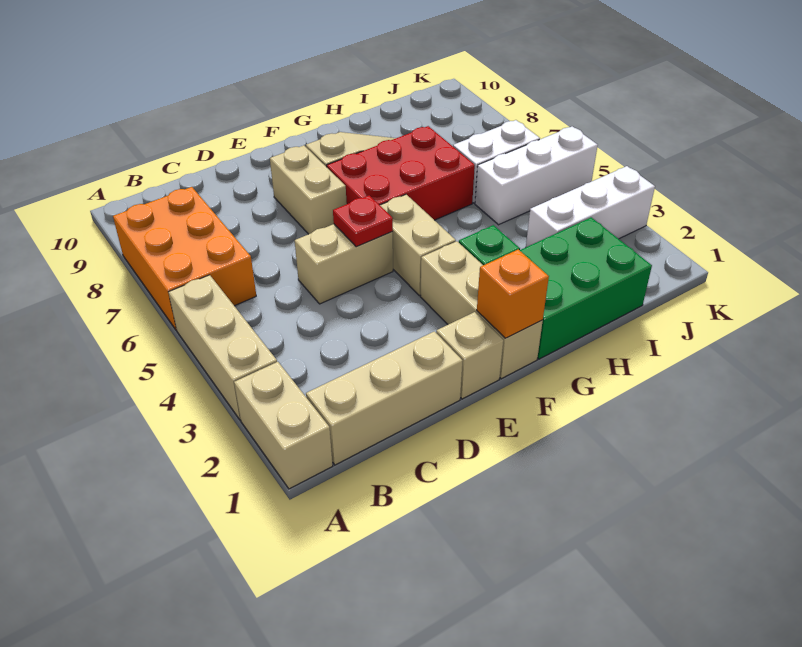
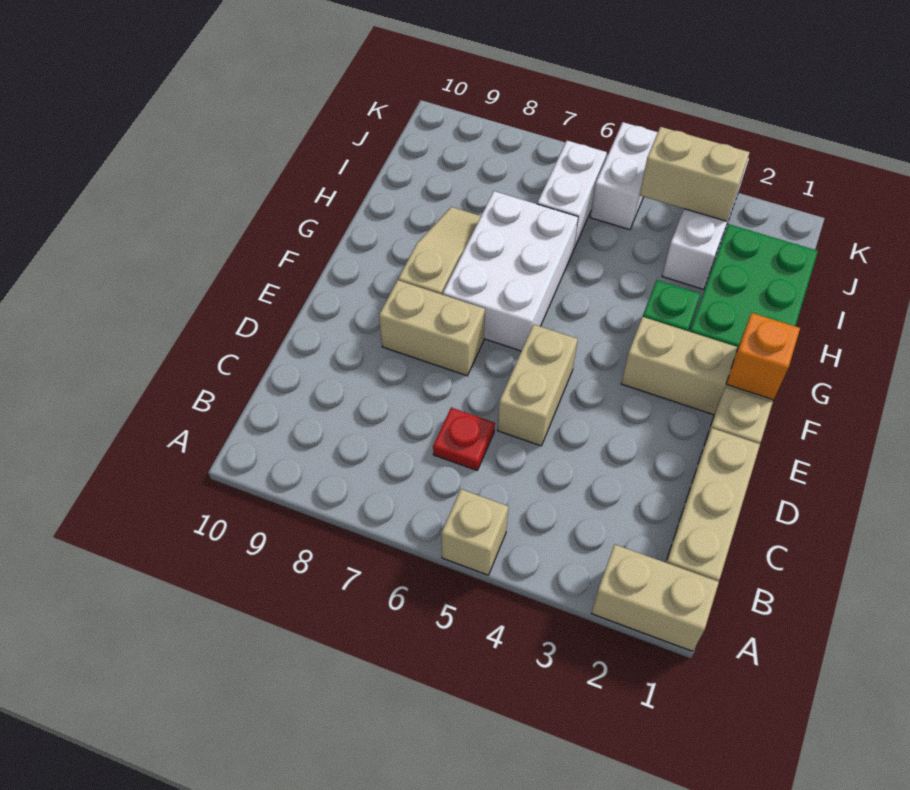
tan brick A3:A5 level 1 -> tan brick A5 level 1
orange brick A6:B8 level 1 -> none
red plate E5 level 2 -> red plate C6 level 1
tan brick F4:F5 level 1 -> tan brick J3:J4 level 2
red brick F6:H7 level 1 -> white brick F6:H7 level 1
white brick I5:K5 level 1 -> white brick J5:K5 level 1

